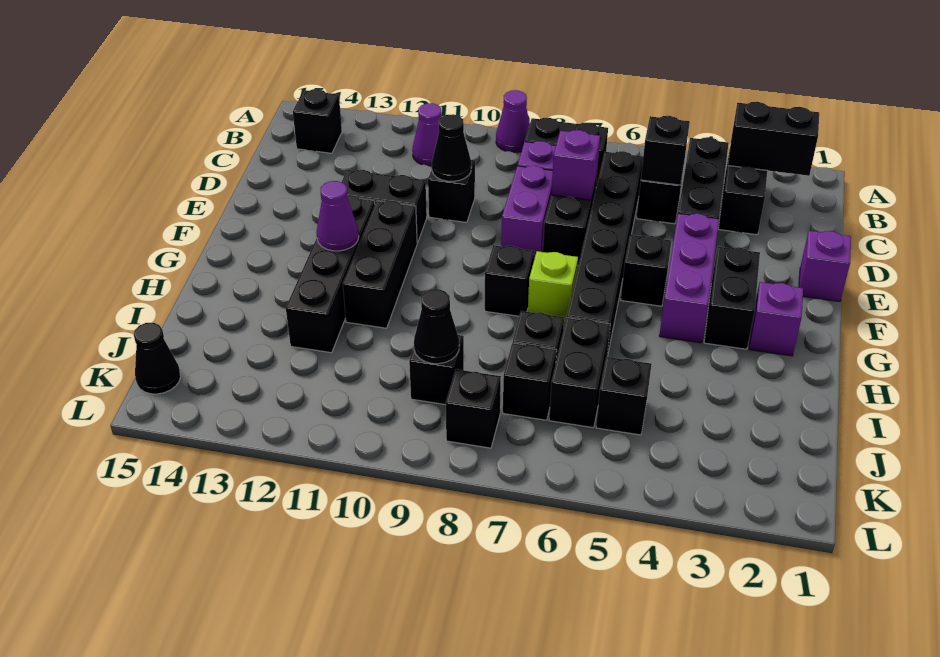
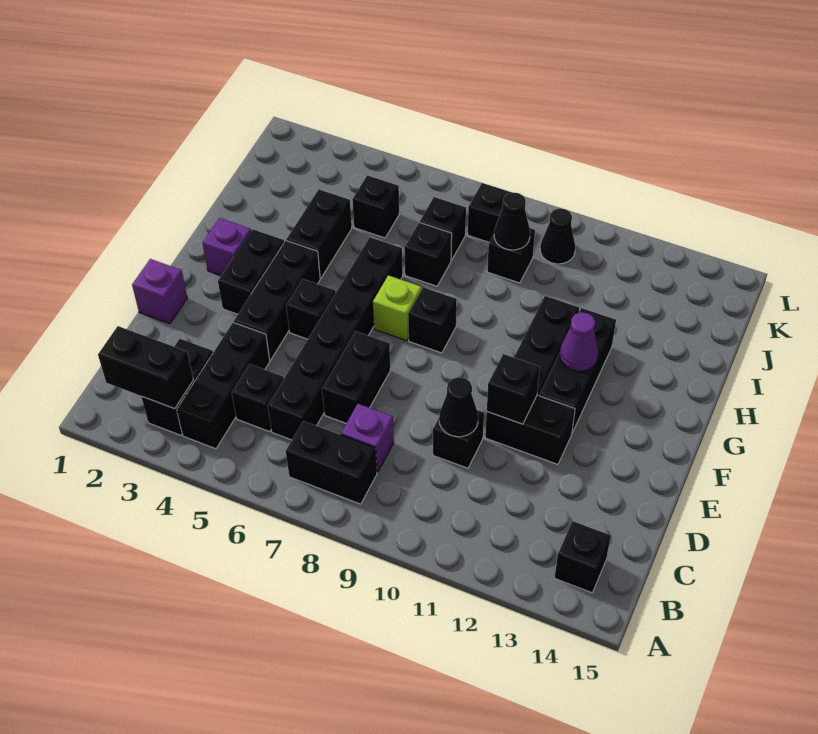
purple cone A9 level 1 -> none
purple cone B11 level 1 -> none
black brick C5 level 2 -> black brick E11 level 2
purple brick D7 level 2 -> none
purple brick D8:E8 level 1 -> none
purple brick E4:G4 level 1 -> black brick E4:G4 level 1
black brick F12:I12 level 1 -> black brick F12:H12 level 1
black brick I6:J6 level 1 -> black brick H4:I4 level 1
black cone K15 level 1 -> black cone K10 level 1

